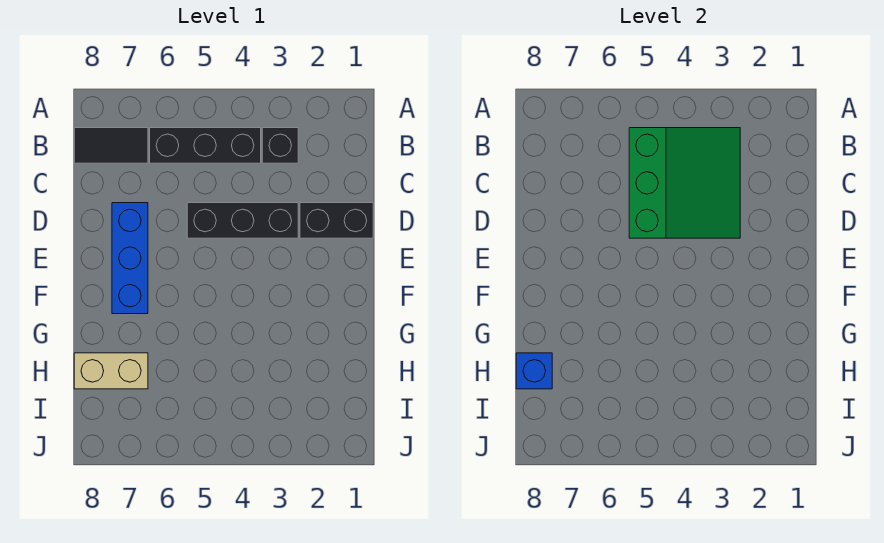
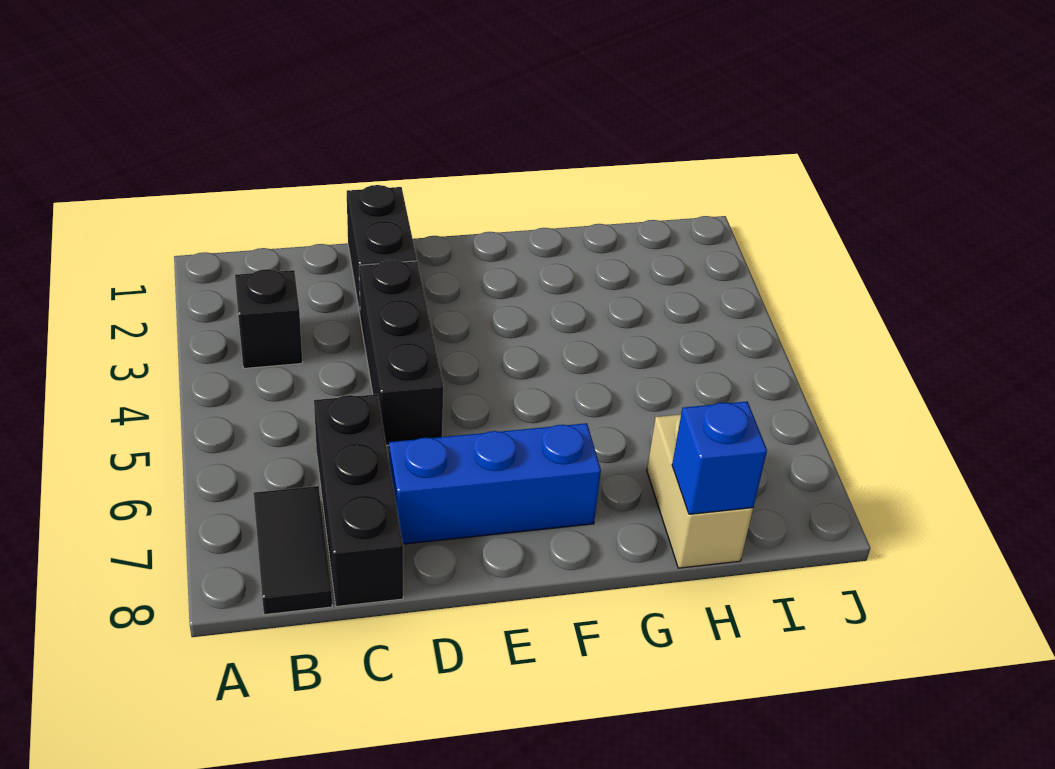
green slope B3:D5 level 2 top 5 -> none
black brick B4:B6 level 1 -> black brick C6:C8 level 1

